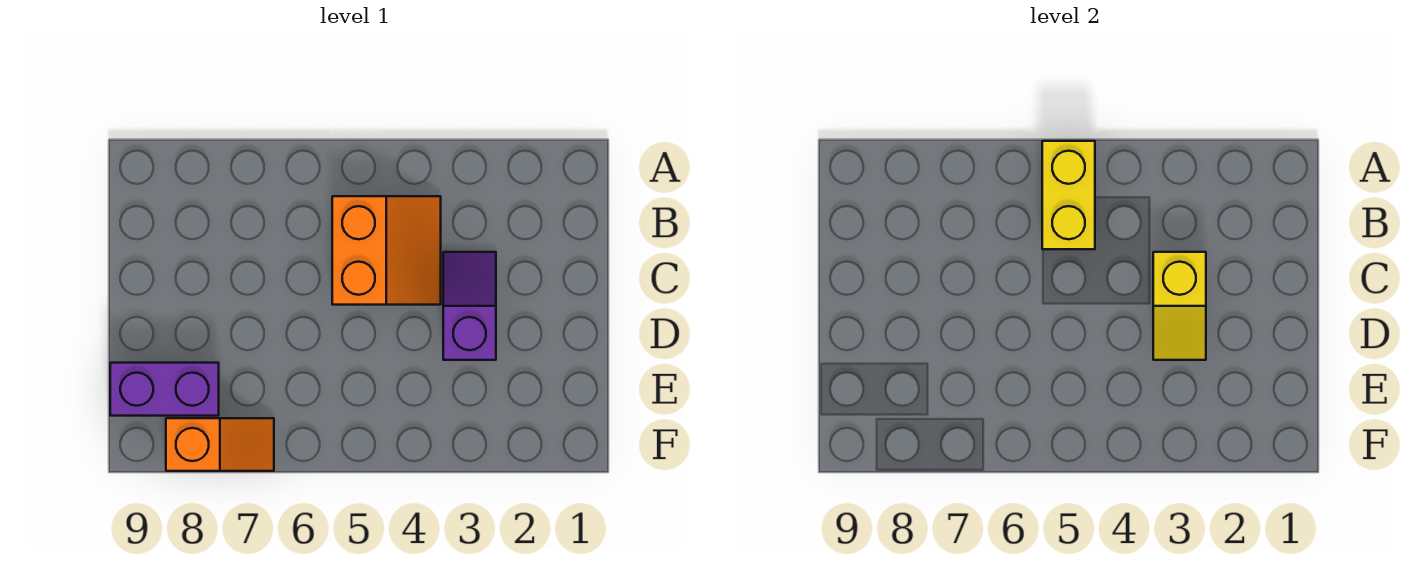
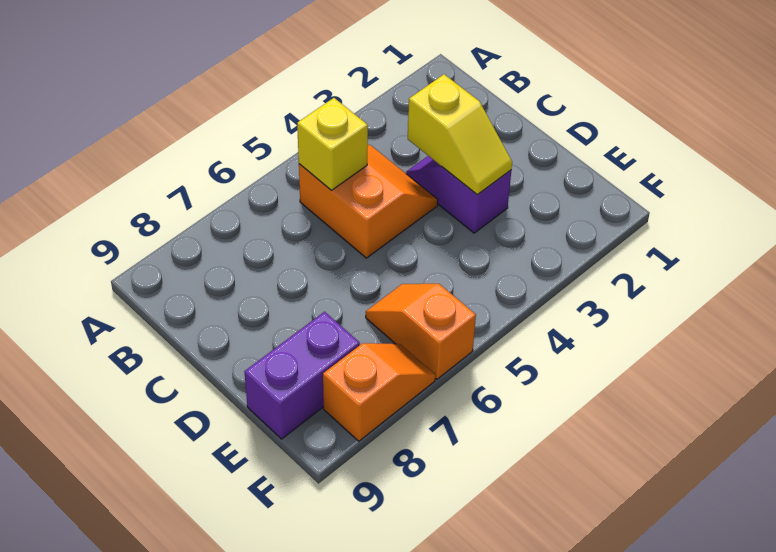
yellow brick A5:B5 level 2 -> yellow brick B5 level 2
none -> orange slope E6:F6 level 1 top F

